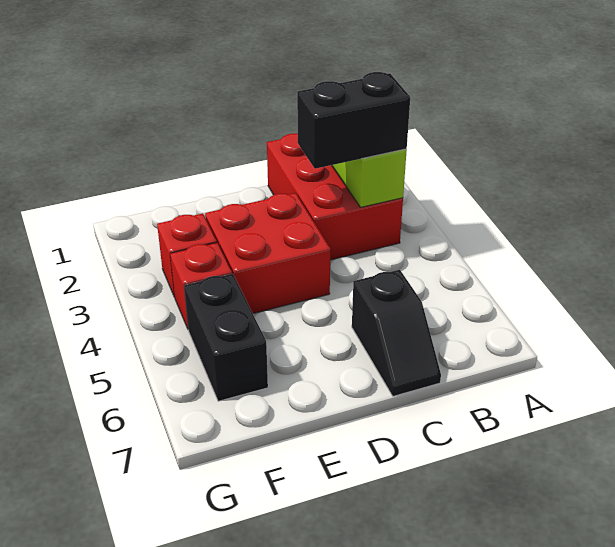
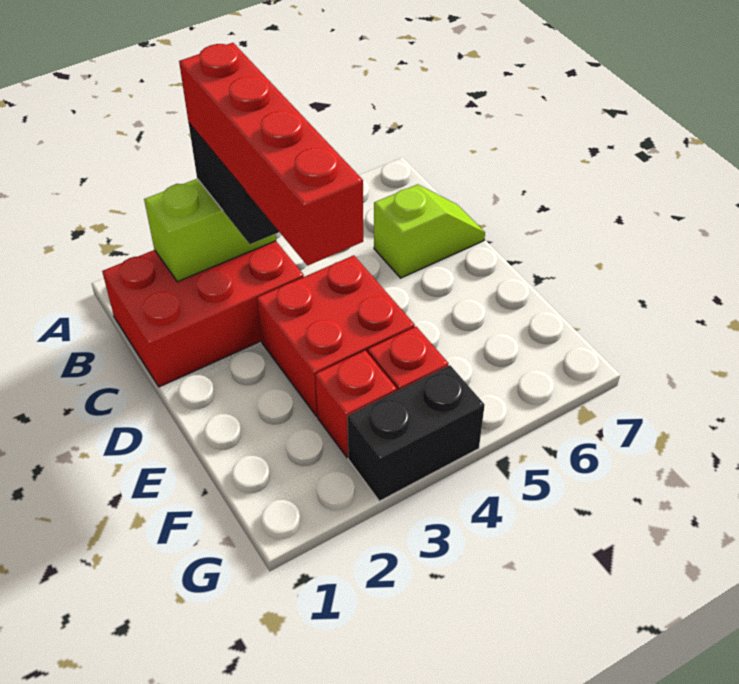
none -> red brick B3:E3 level 4
black slope C6:C7 level 1 top 6 -> lime slope C6:C7 level 1 top 6
black brick F5:F6 level 1 -> black brick G3:G4 level 1

